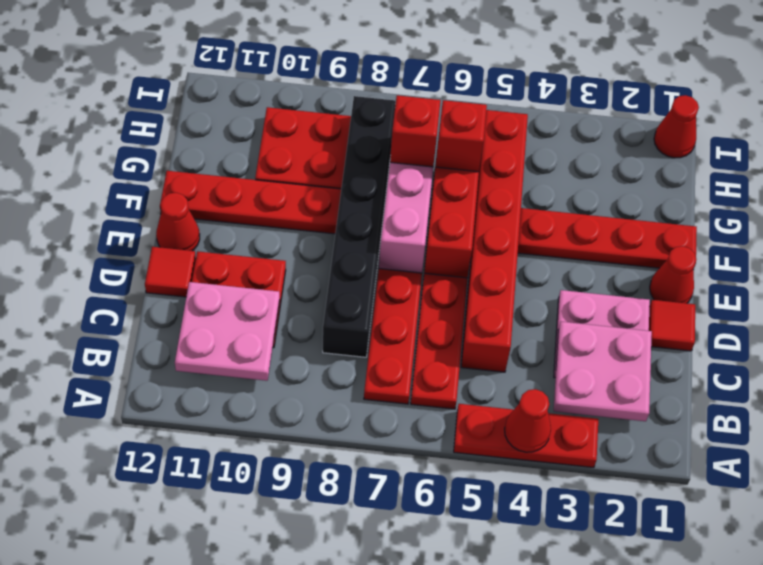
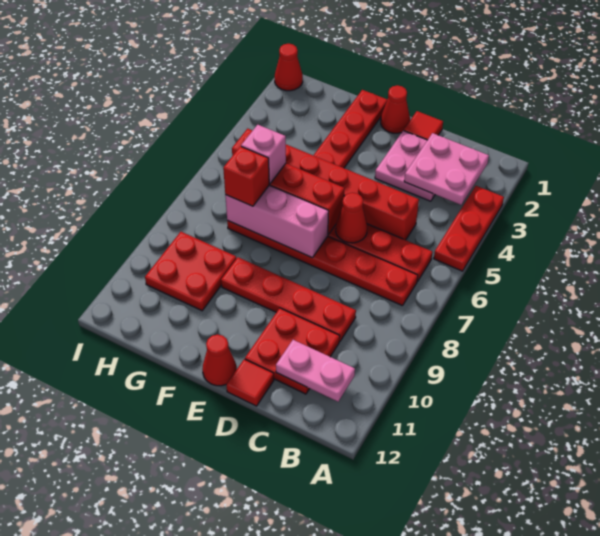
red cone A4 level 2 -> red cone D6 level 2
pink plate B10:C11 level 2 -> pink plate B11:C11 level 2
black brick C8:H8 level 1 -> none
red plate F9:F12 level 1 -> red plate C9:F9 level 1
red brick G6 level 3 -> pink brick G6 level 3

